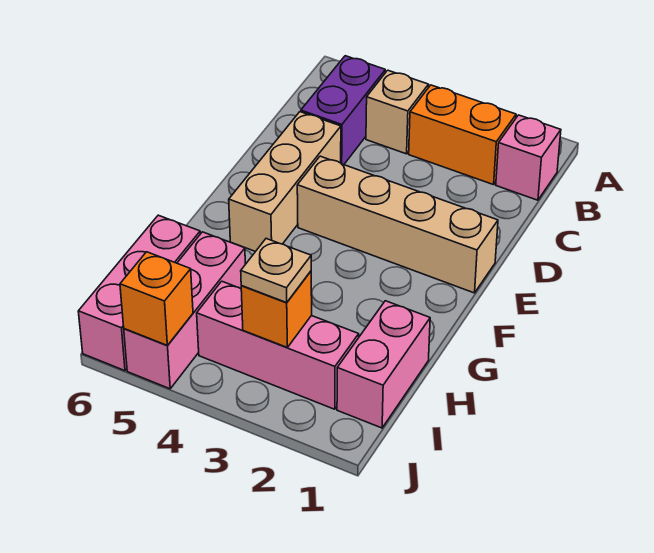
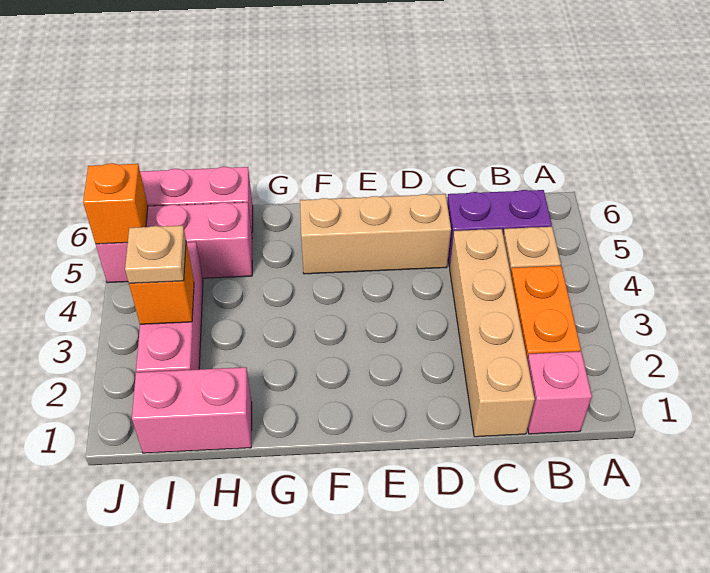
tan brick E1:E4 level 1 -> tan brick C1:C4 level 1

